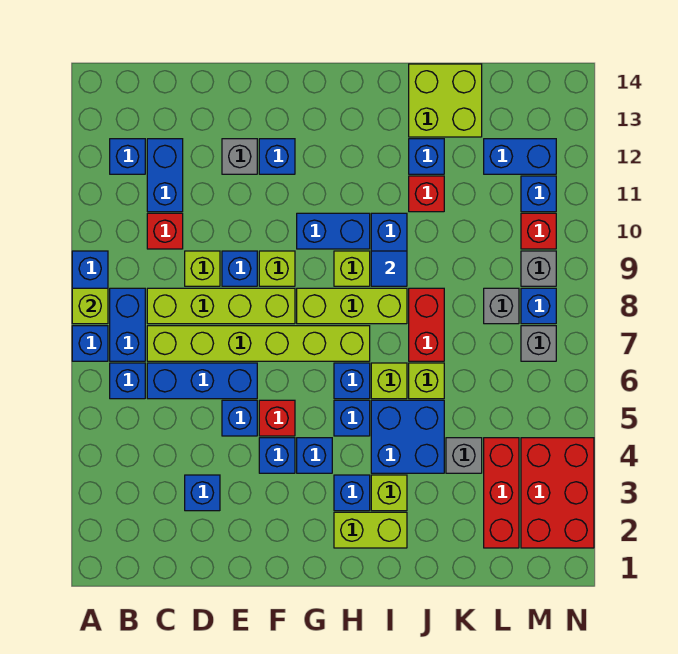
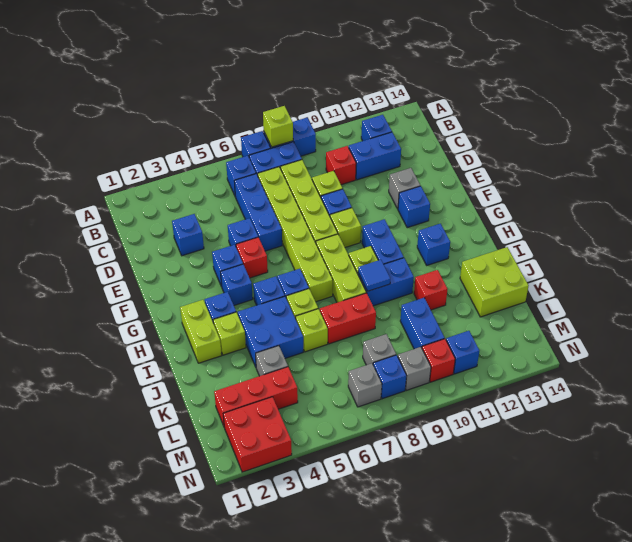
blue brick J12 level 1 -> blue brick H12 level 1
blue brick L12:M12 level 1 -> blue brick K10:L10 level 1
red brick M2:N4 level 1 -> red brick M2:N3 level 1

